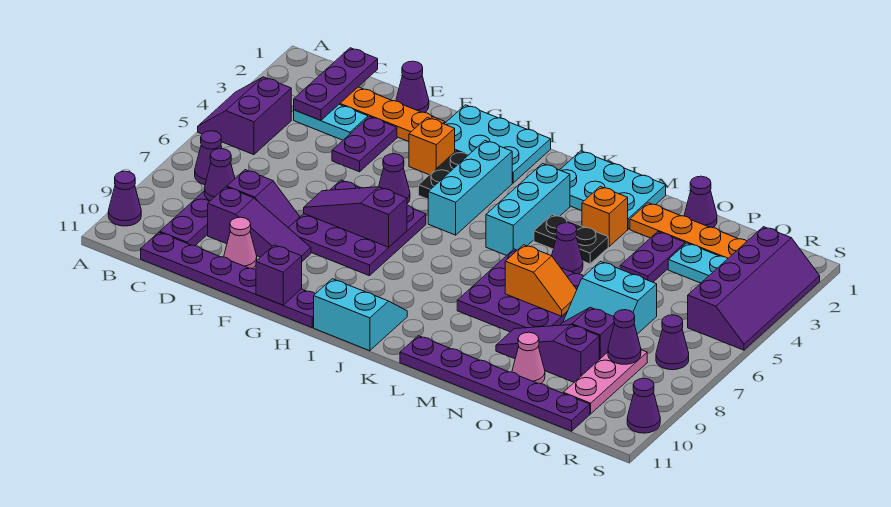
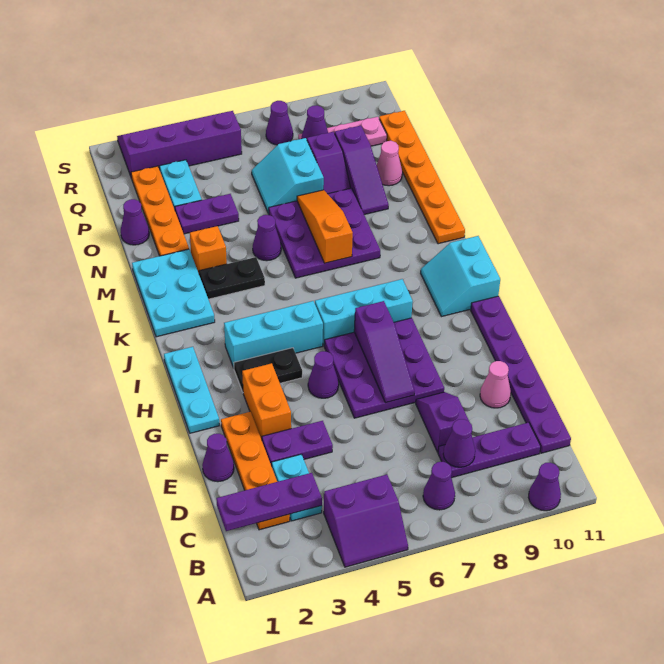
purple slope D9:F9 level 1 top D -> none
cyan plate G1:I2 level 1 -> cyan plate G1:I1 level 1
orange brick G3 level 1 -> orange brick F3:G3 level 1
purple brick G11 level 2 -> none
cyan brick K3:K5 level 1 -> cyan brick I6:I8 level 1
black plate L4:M4 level 1 -> black plate L3:L4 level 1
purple plate L11:Q11 level 1 -> orange plate L11:Q11 level 1
orange slope M7:N7 level 2 top M -> orange slope L7:N7 level 2 top L
cyan slope O6:P7 level 1 top 6 -> cyan slope O6:P7 level 1 top 7
purple cone S10 level 1 -> none

